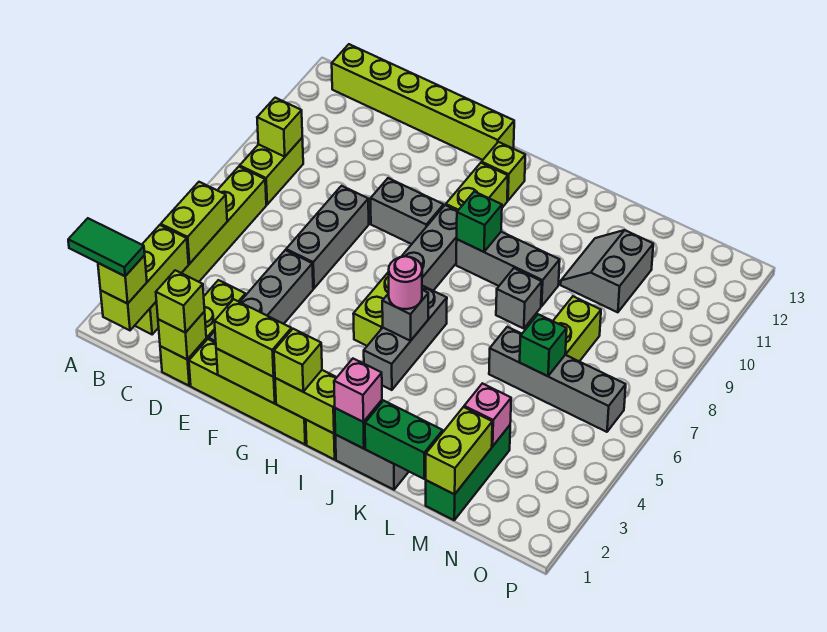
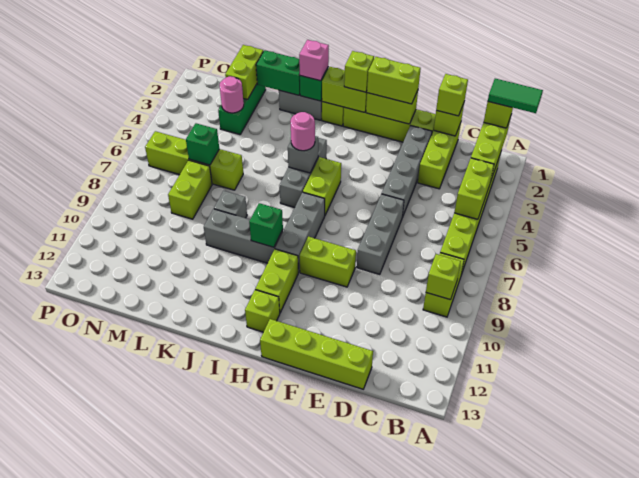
lime brick B13:G13 level 1 -> lime brick D13:G13 level 1
grey brick F9:G9 level 1 -> lime brick F9:G9 level 1
grey brick L6:O6 level 1 -> lime brick L6:O6 level 1
grey slope L10:M11 level 1 top M -> none
pink brick M3 level 2 -> pink round brick M3 level 2

